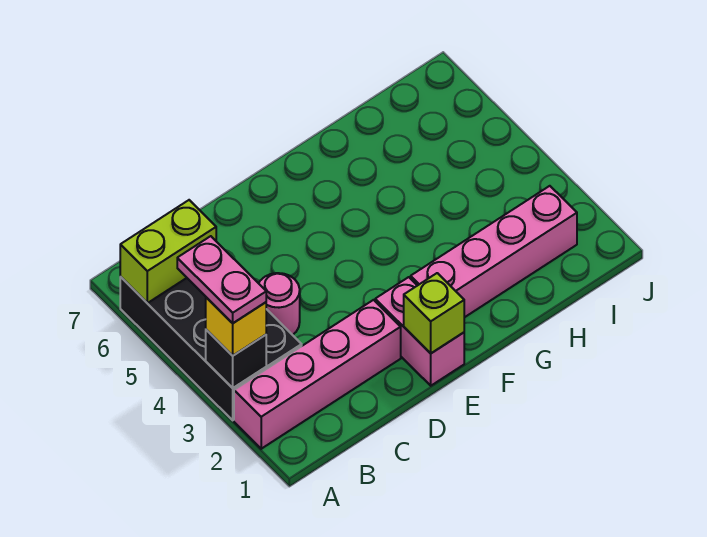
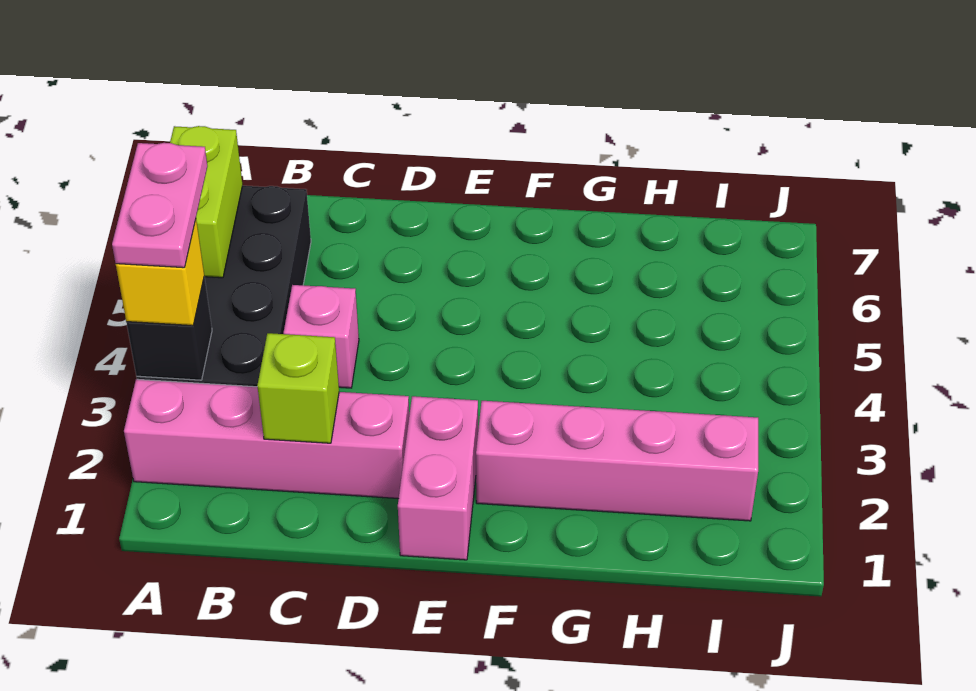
lime brick A6:B6 level 2 -> lime brick A5:A6 level 2
pink round brick C4 level 1 -> pink brick C4 level 1
lime brick E1 level 2 -> lime brick C2 level 2

